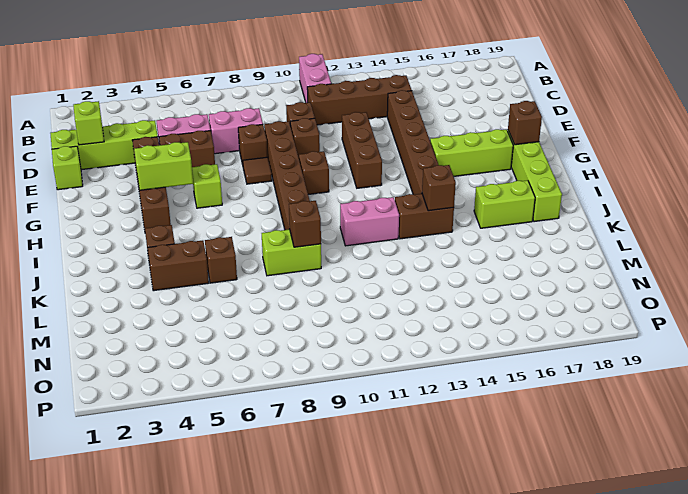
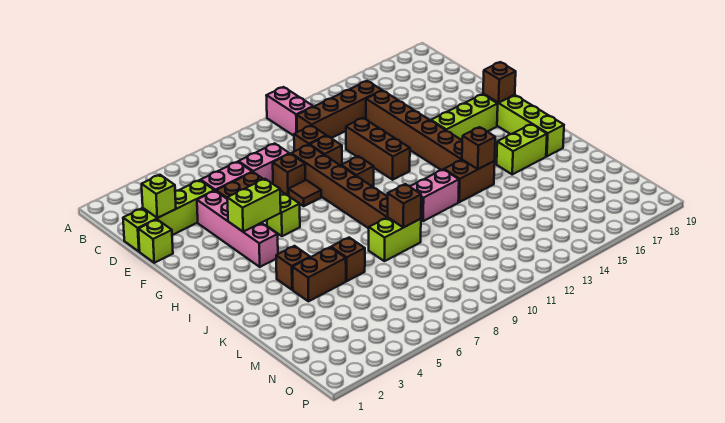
brown brick E4:H4 level 1 -> pink brick E4:H4 level 1

